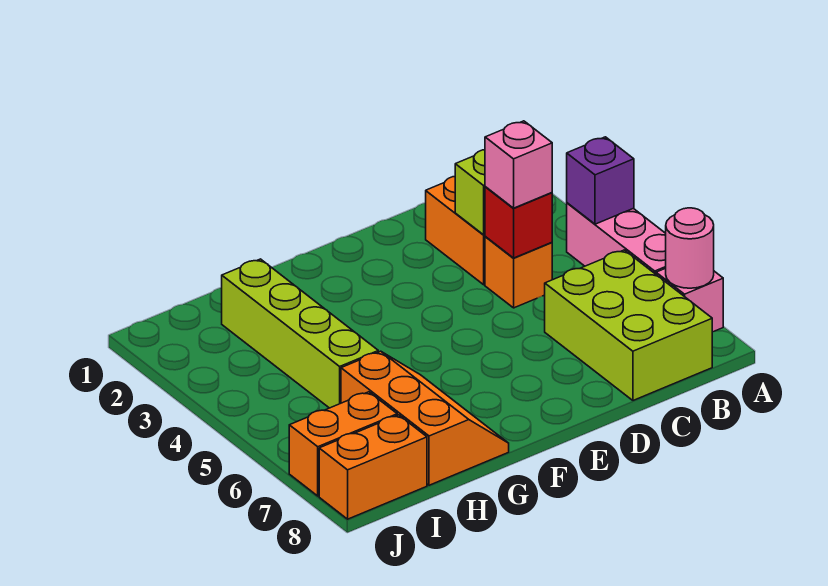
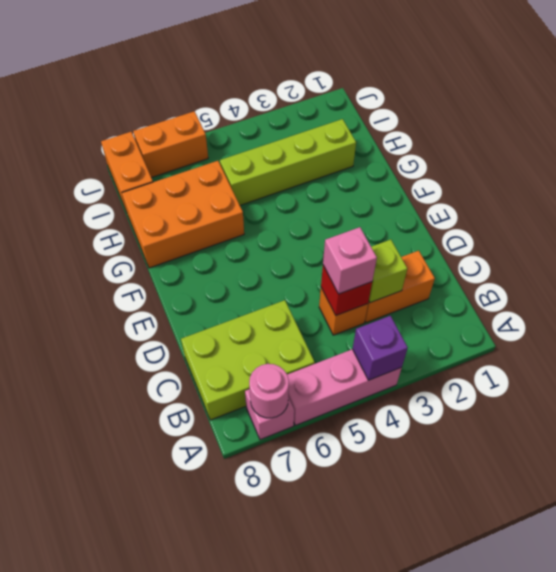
orange slope G6:H8 level 1 top H -> orange brick G6:H8 level 1
orange brick I7:J7 level 1 -> orange brick J6:J7 level 1

